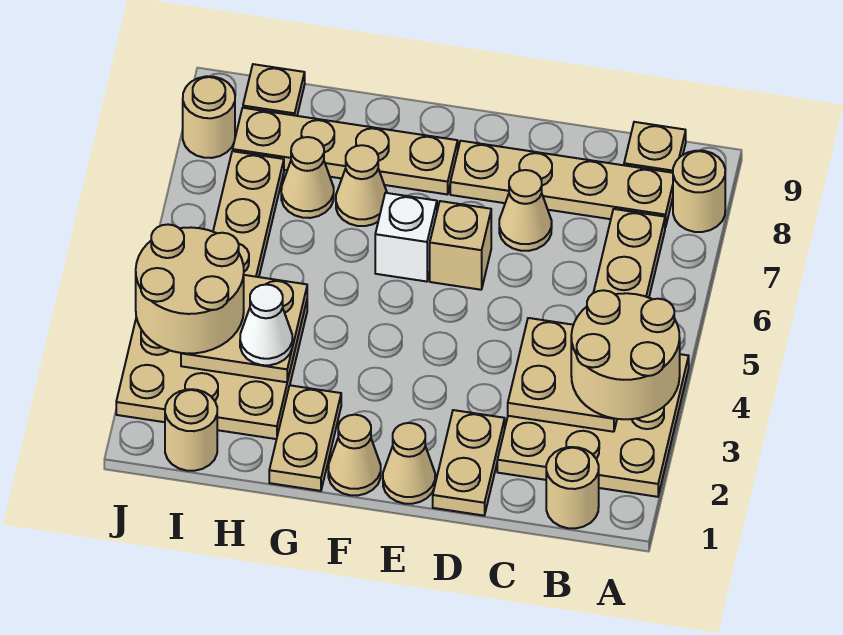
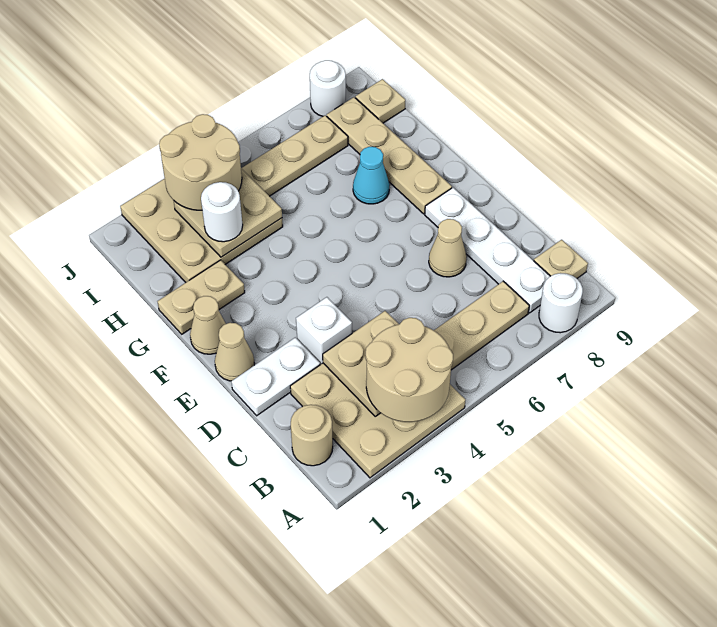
tan round brick A8 level 1 -> white round brick A8 level 1
tan plate B8:E8 level 1 -> white plate B8:E8 level 1
tan plate D1:D2 level 1 -> white plate D1:D2 level 1
tan brick E6 level 1 -> none
white brick F6 level 1 -> white brick D3 level 1
tan cone G7 level 1 -> cyan cone G7 level 1
white cone H3 level 3 -> white round brick H3 level 3
tan cone H7 level 1 -> none
tan round brick I1 level 1 -> none
tan round brick J8 level 1 -> white round brick J8 level 1

